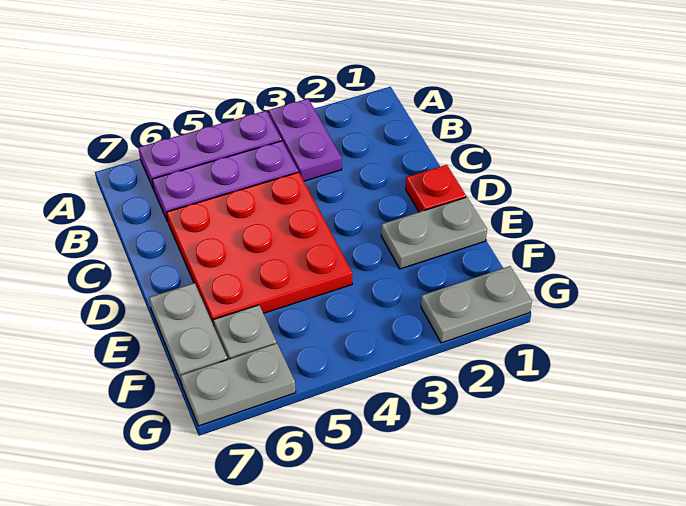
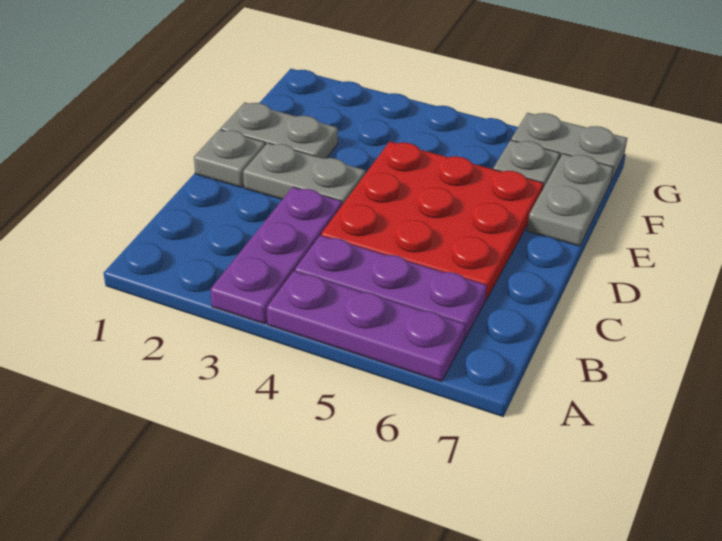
purple plate A3:B3 level 1 -> purple plate A3:C3 level 1
red plate D1 level 1 -> grey plate D1 level 1
grey plate G1:G2 level 1 -> grey plate D2:D3 level 1

